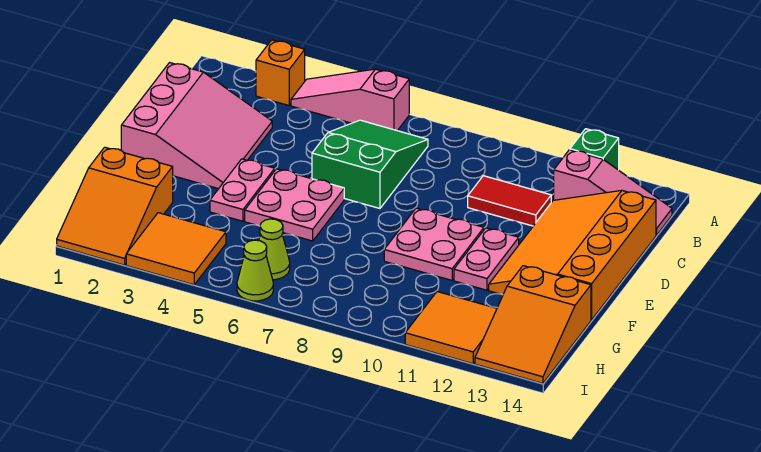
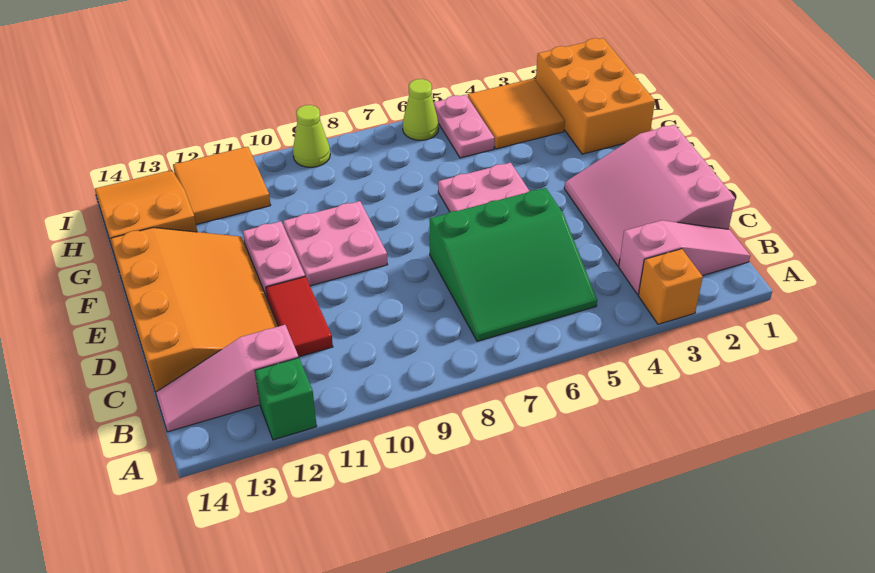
pink slope A4:A6 level 1 top 6 -> pink slope B1:B3 level 1 top 3
green slope B6:D7 level 1 top D -> green slope B5:D7 level 1 top D
red tile C10:C11 level 1 -> red tile C11:D11 level 1
pink plate E4:F4 level 1 -> pink plate H5:I5 level 1
orange slope G1:I2 level 1 top G -> orange brick G1:I2 level 1
lime cone H6 level 1 -> lime cone I9 level 1

